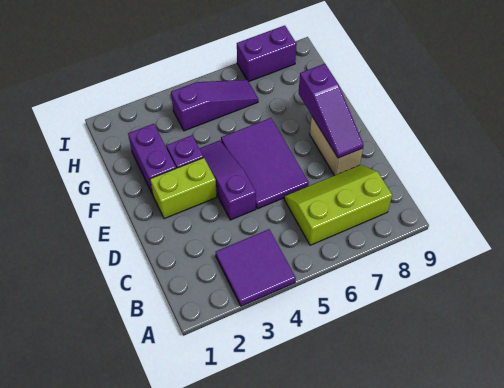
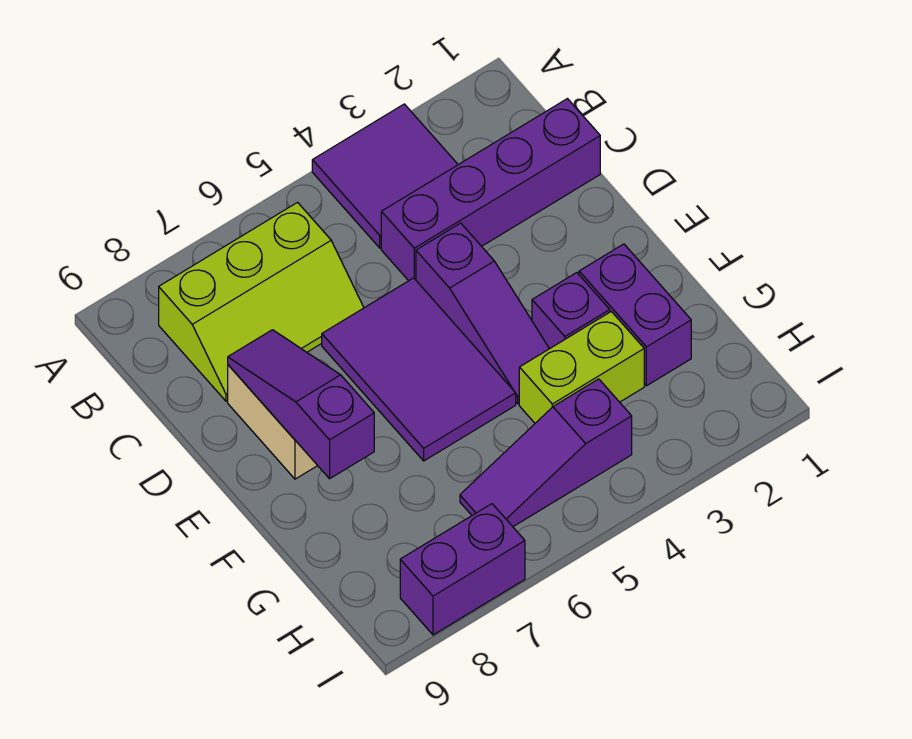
none -> purple brick C1:C4 level 1
lime brick E2:E3 level 1 -> lime brick G3:G4 level 1

